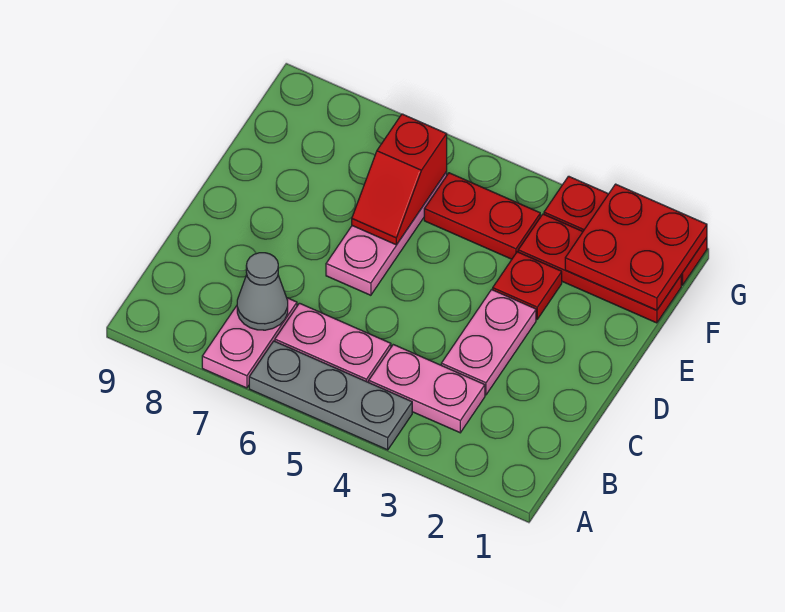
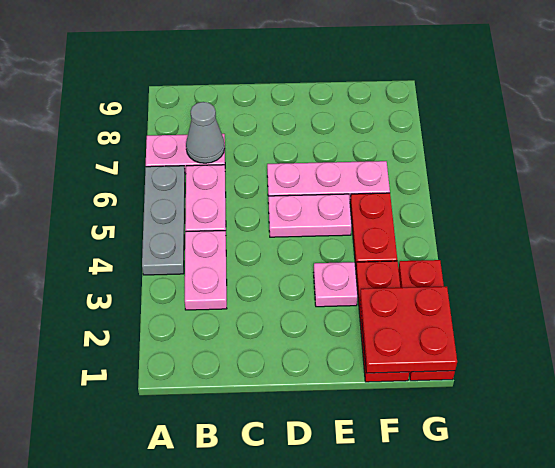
pink plate C3:D3 level 1 -> pink plate D5:E5 level 1
red plate E3 level 1 -> pink plate E3 level 1
red slope E6:F6 level 2 top F -> none

